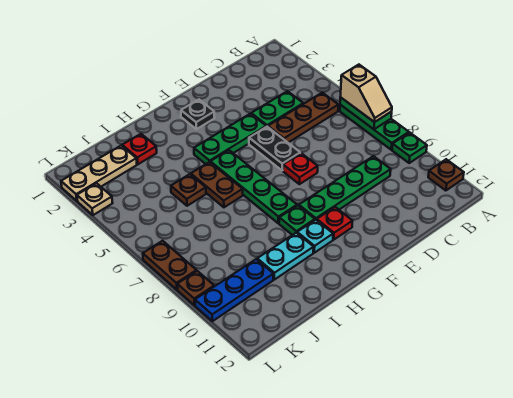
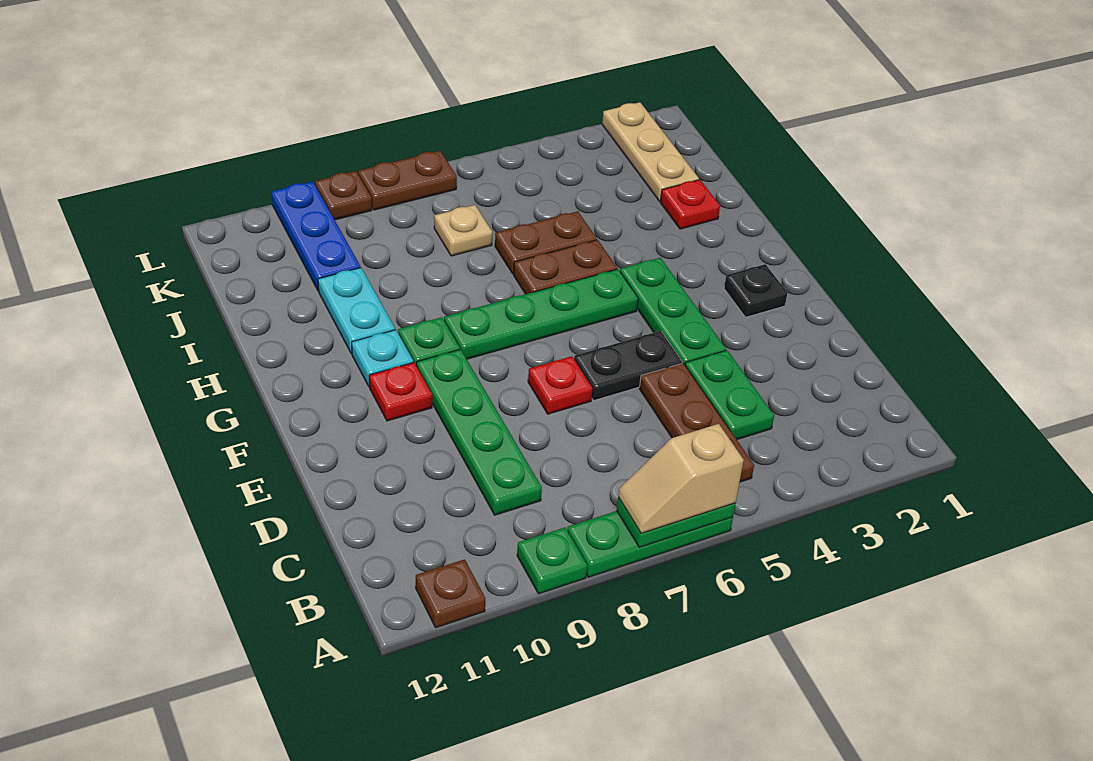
brown plate I5 level 1 -> brown plate I5:I6 level 1
tan plate L3 level 1 -> tan plate J7 level 1

